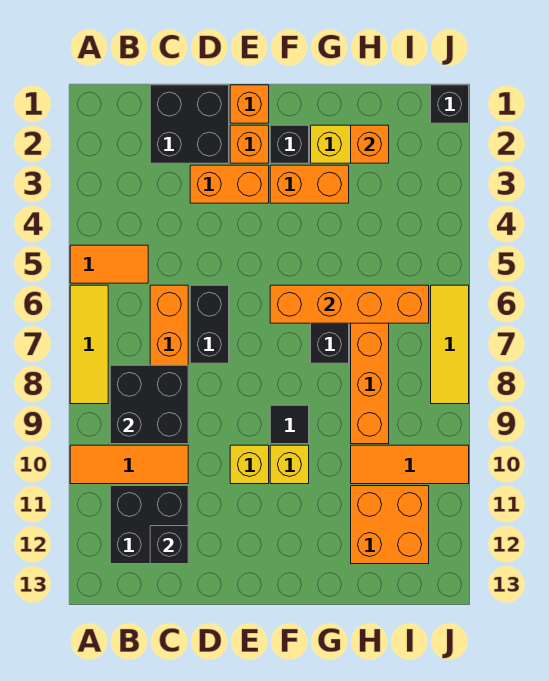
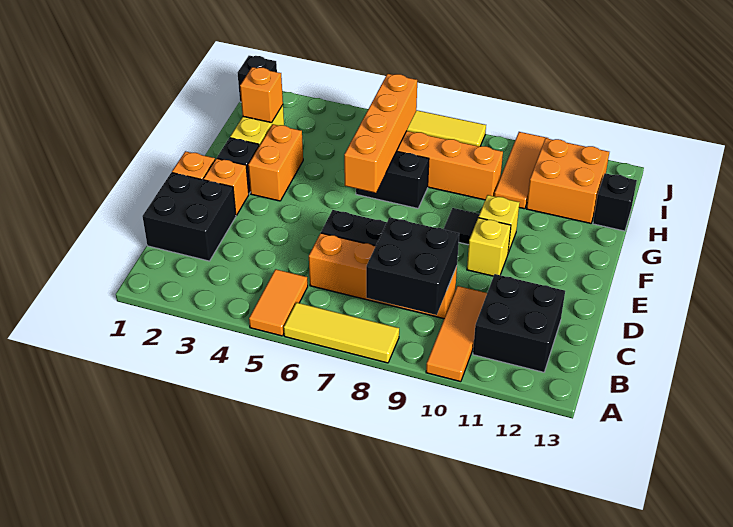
black brick C12 level 2 -> black brick H13 level 1
orange brick D3:E3 level 1 -> none

